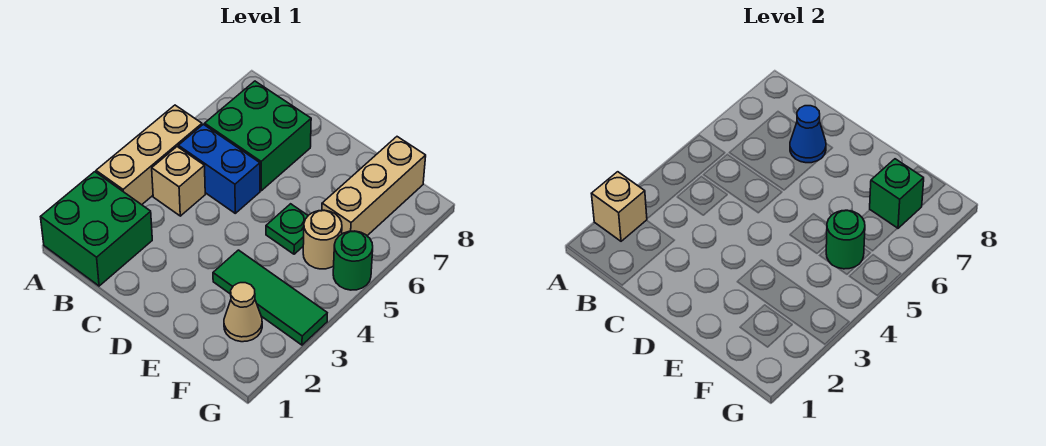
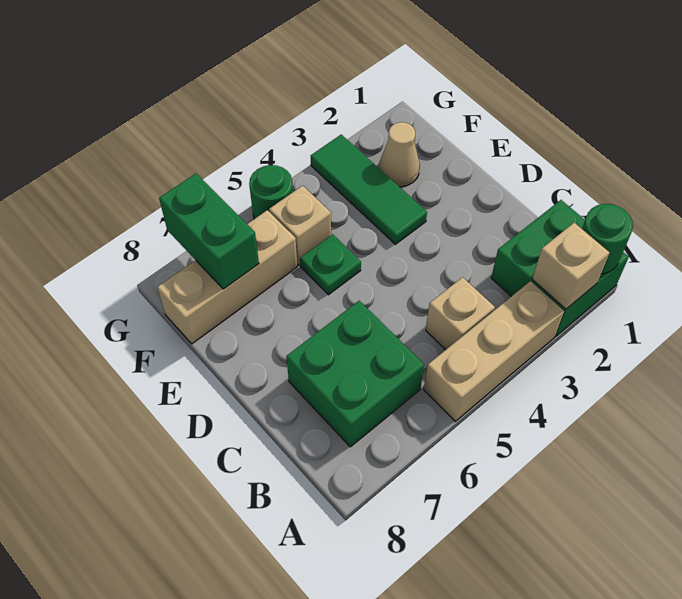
blue brick B5:C5 level 1 -> none
blue cone C7 level 2 -> none
tan round brick F5 level 1 -> tan brick F5 level 1
green round brick F5 level 2 -> green round brick A1 level 2
green brick F7 level 2 -> green brick F7:G7 level 2

